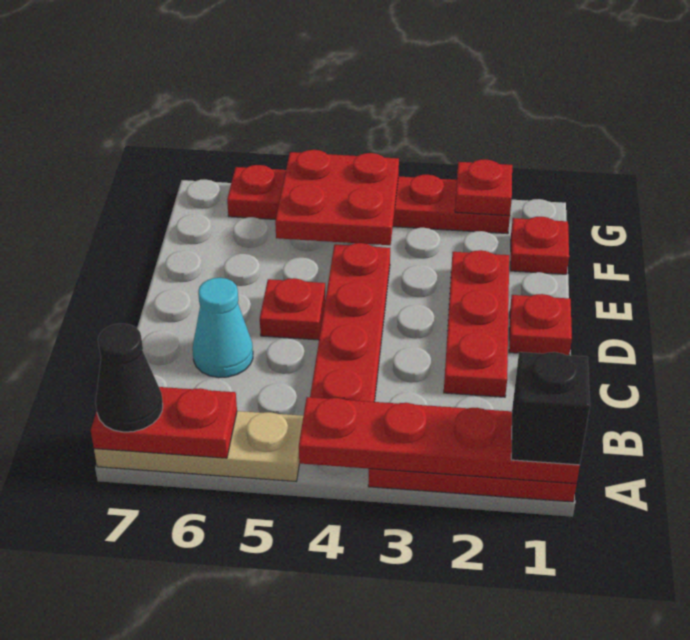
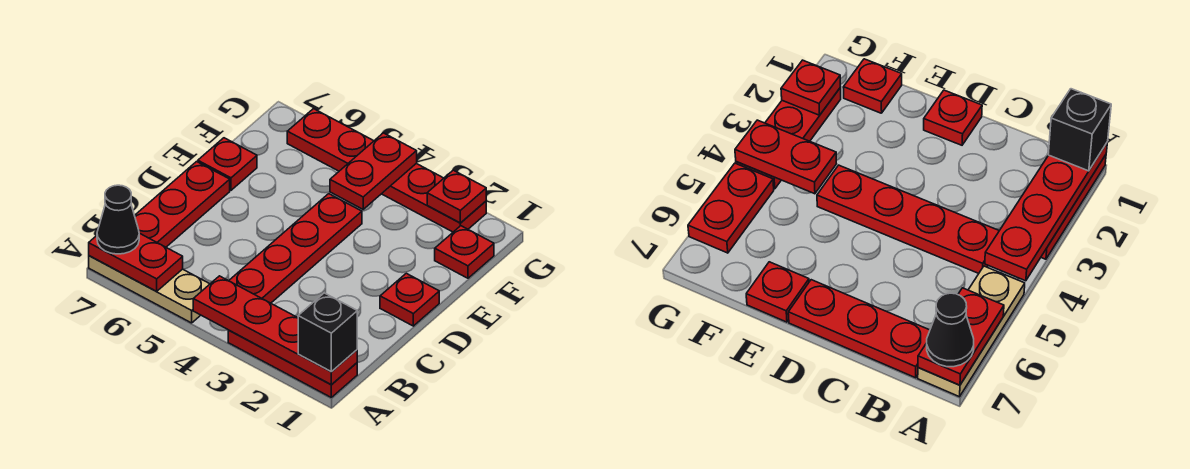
red plate C2:E2 level 1 -> red plate B7:D7 level 1
cyan cone C6 level 1 -> none
red plate D5 level 1 -> red plate E7 level 1
red plate F4:G5 level 2 -> red plate F4:G4 level 2

